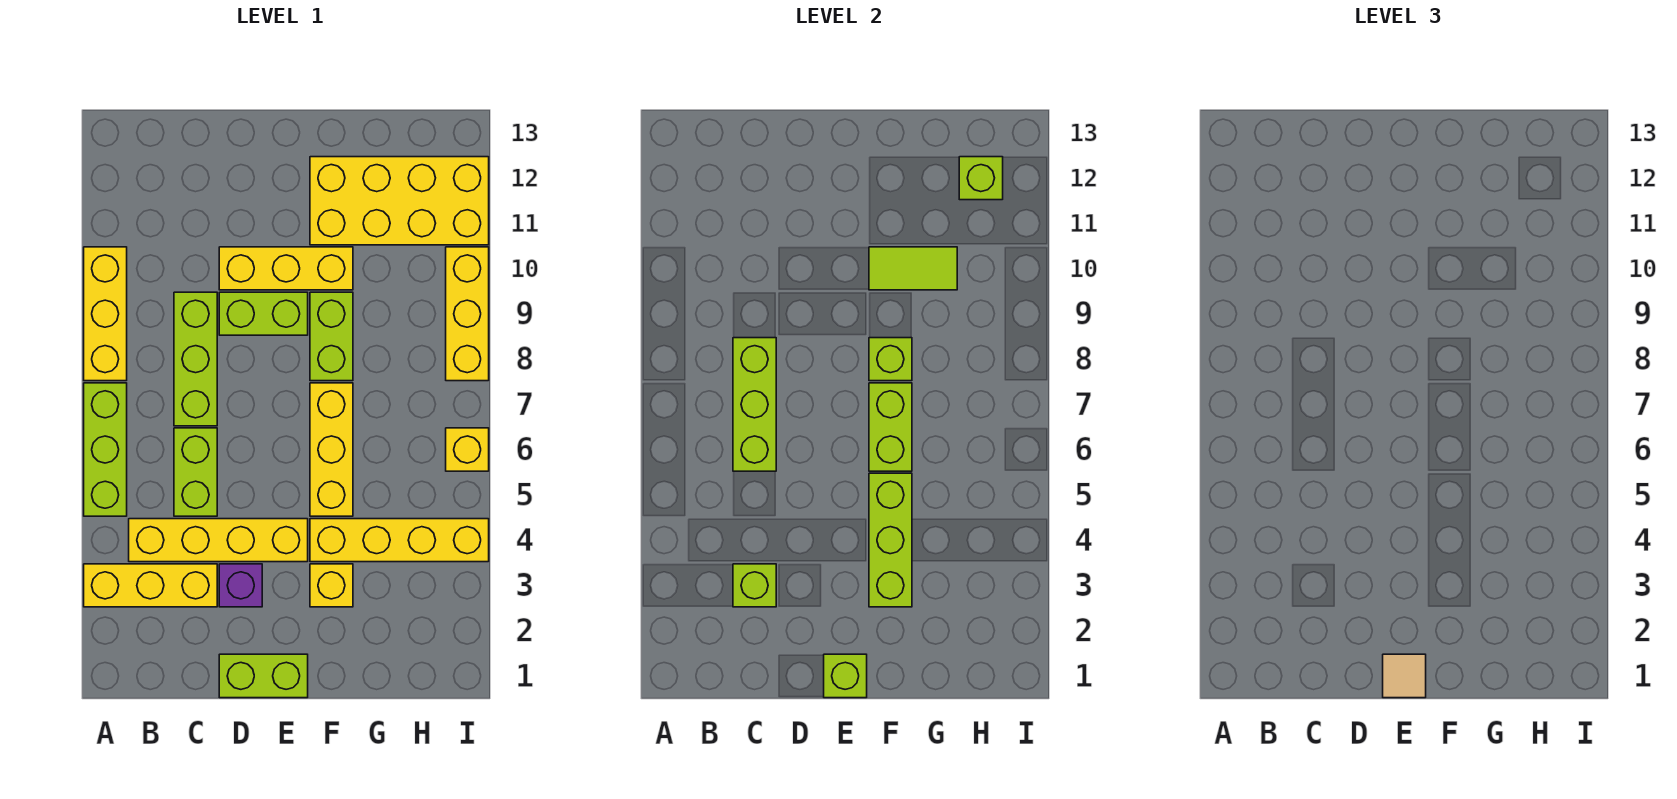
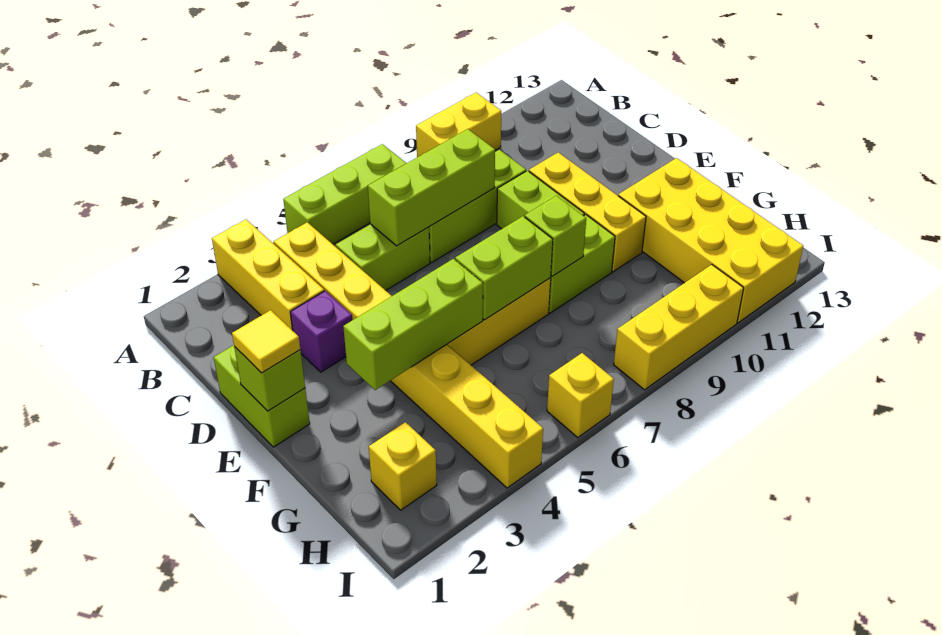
yellow brick A8:A10 level 1 -> yellow brick A9:A10 level 1
lime brick C3 level 2 -> none
tan tile E1 level 3 -> yellow tile E1 level 3
yellow brick F3 level 1 -> yellow brick H2 level 1
lime tile F10:G10 level 2 -> none
lime brick H12 level 2 -> none

